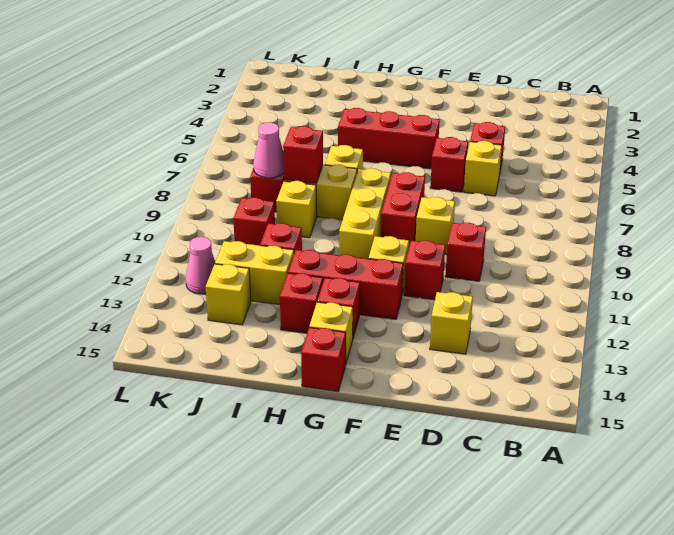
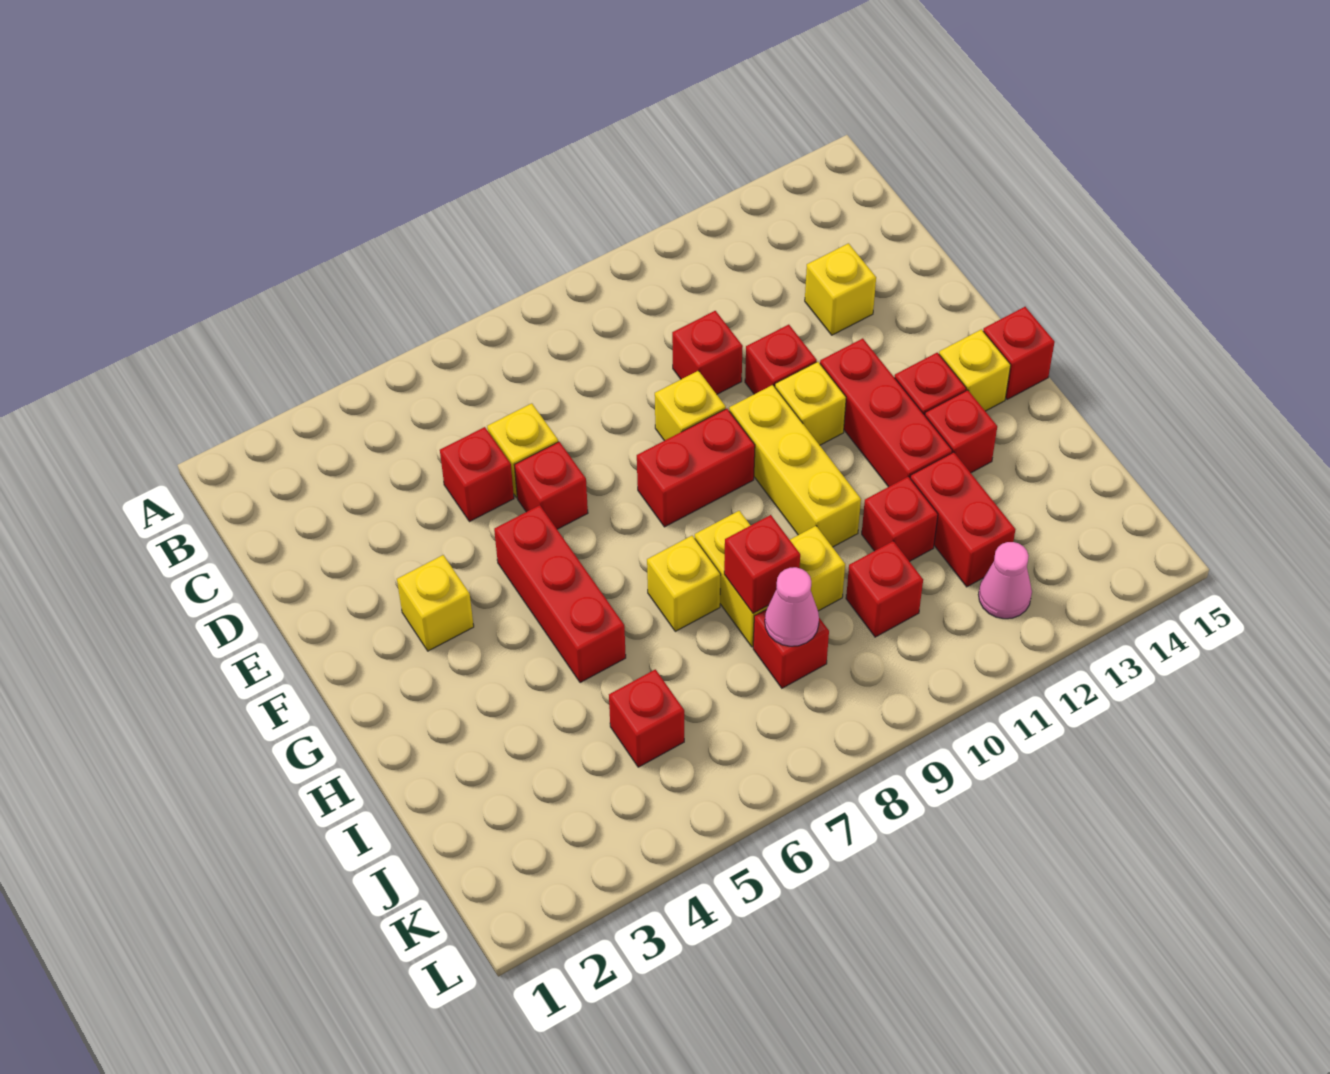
yellow brick G8:G10 level 1 -> yellow brick F10:H10 level 1
yellow brick I12:J12 level 1 -> red brick I12:J12 level 1
none -> red brick J5 level 1
yellow brick J13 level 1 -> yellow brick F3 level 1

